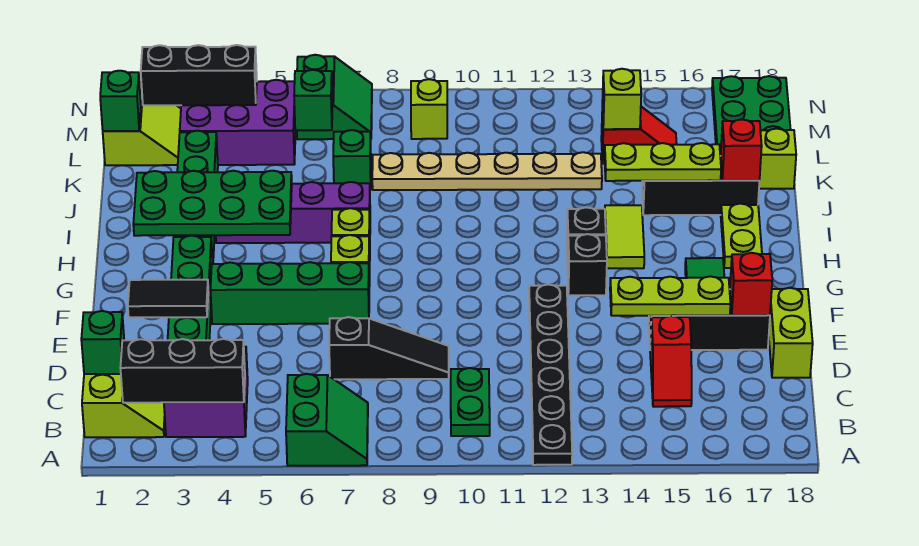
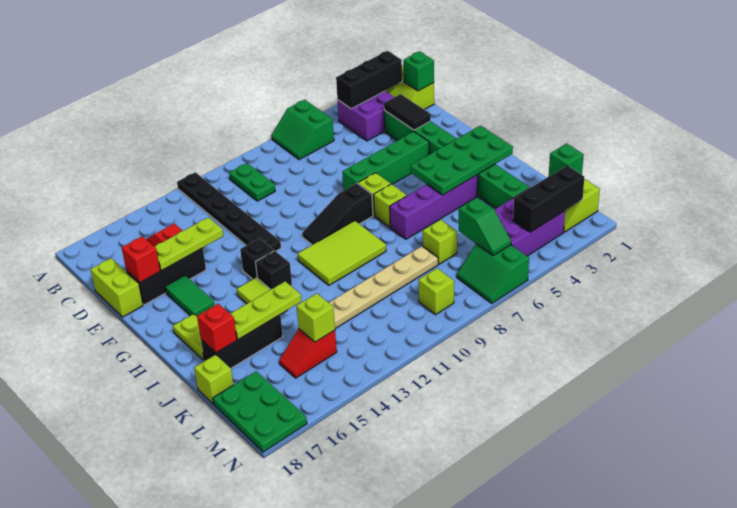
black slope D7:D9 level 1 top 7 -> black slope G8:G10 level 1 top 8
black tile E2:E3 level 2 -> black tile D3:E3 level 2
none -> lime tile H9:I11 level 1
green brick K7 level 1 -> lime brick K7 level 1

